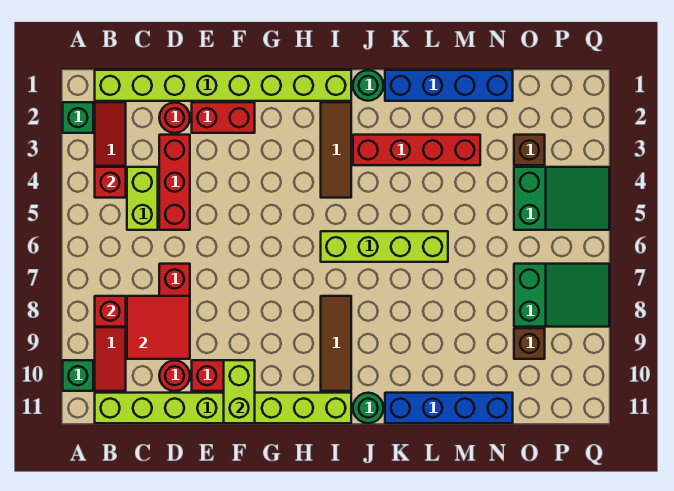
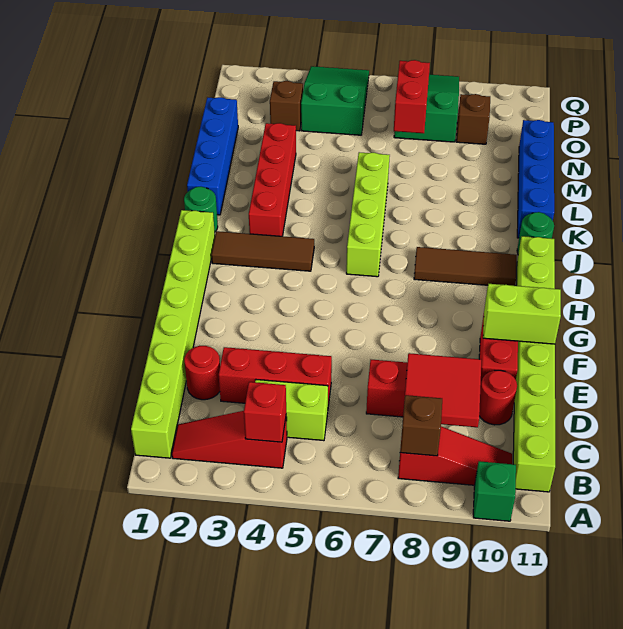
green brick A2 level 1 -> none
red brick B8 level 2 -> brown brick B8 level 2
red brick E2:F2 level 1 -> red brick N7:O7 level 2

